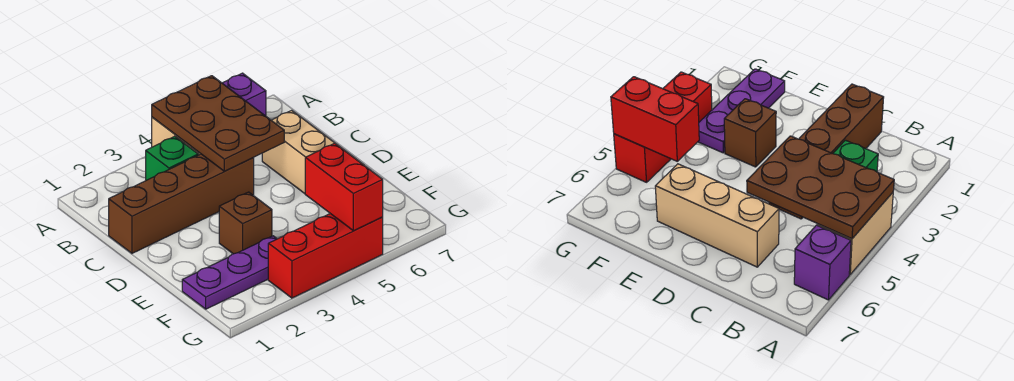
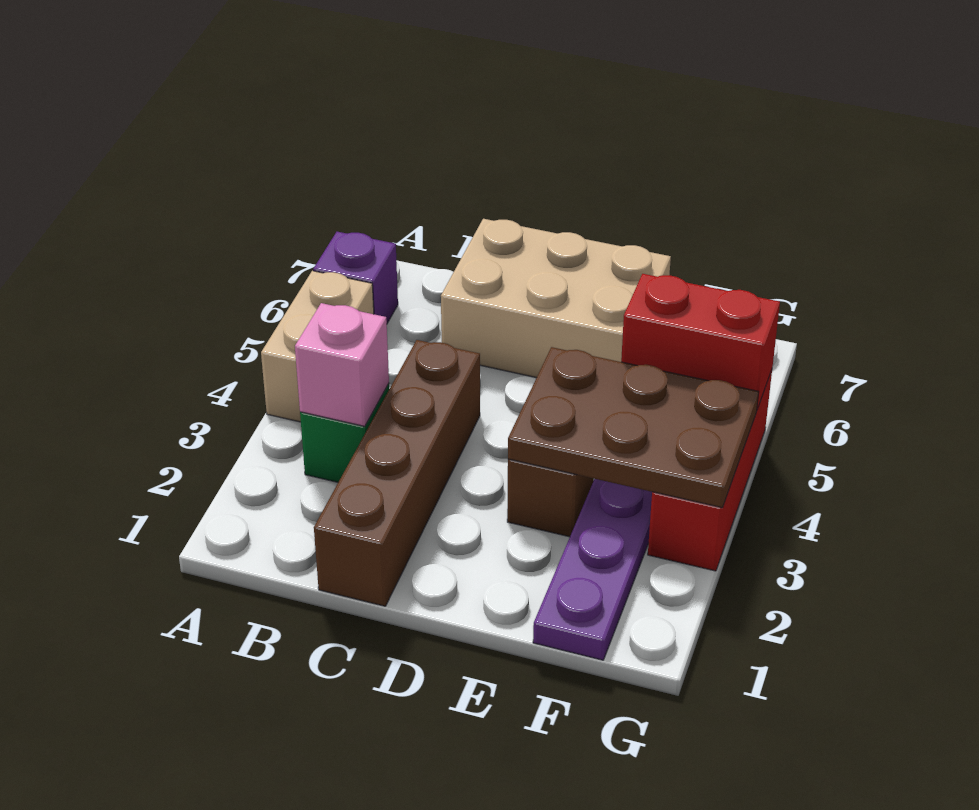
brown plate A4:C5 level 2 -> brown plate E3:G4 level 2
none -> pink brick B3 level 2
tan brick C6:E6 level 1 -> tan brick C6:E7 level 1

